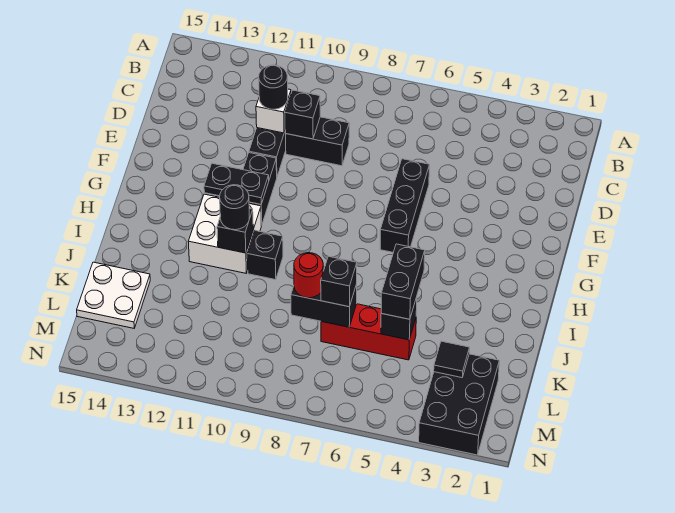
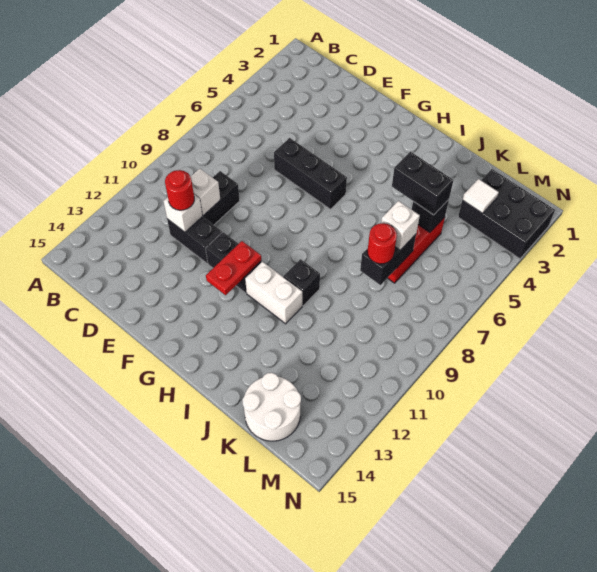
black brick D10 level 2 -> white brick D10 level 2
black round brick D11 level 3 -> red round brick D11 level 3
black plate G11:G12 level 2 -> red plate G11:G12 level 2
white brick H11:I12 level 1 -> white brick H11:I11 level 1
black brick I11 level 2 -> none
black round brick I11 level 3 -> none
black brick K7 level 3 -> white brick K7 level 3
white plate K14:L15 level 1 -> white round brick K14:L15 level 1
black tile L3 level 2 -> white tile L3 level 2

